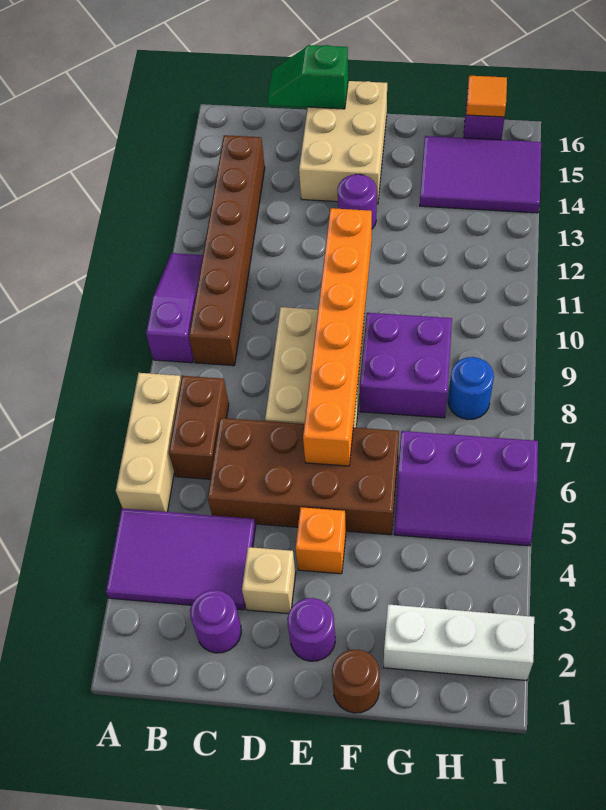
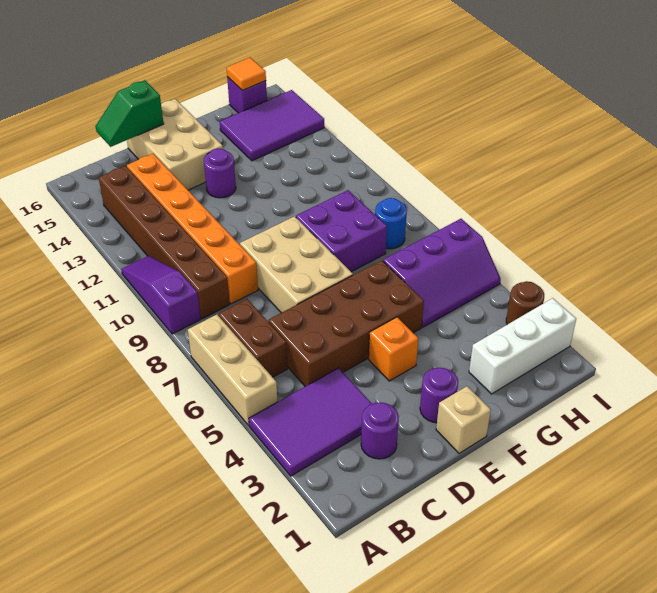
tan brick D3 level 1 -> tan brick E1 level 1
orange brick E6:E11 level 2 -> orange brick C9:C14 level 1
brown round brick F1 level 1 -> brown round brick I3 level 1

